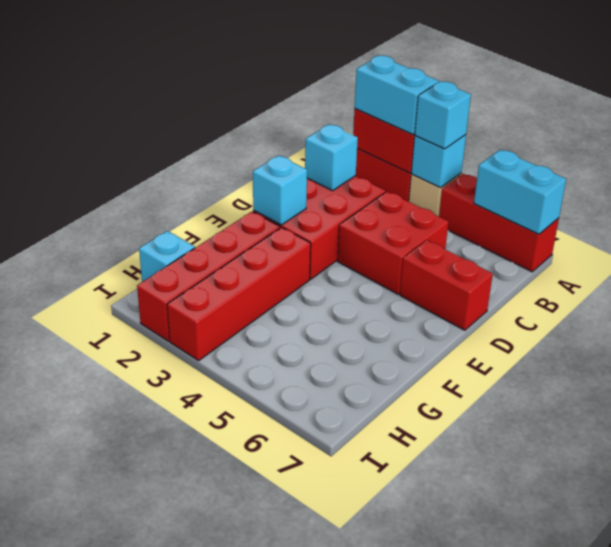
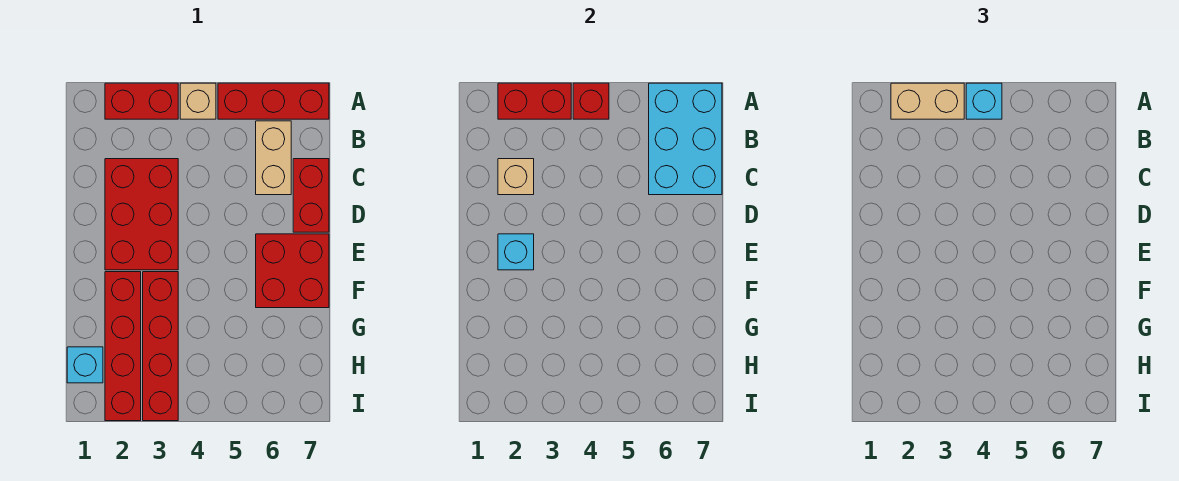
cyan brick A2:A3 level 3 -> tan brick A2:A3 level 3
cyan brick A4 level 2 -> red brick A4 level 2
cyan brick A6:A7 level 2 -> cyan brick A6:C7 level 2
none -> tan brick B6:C6 level 1
cyan brick C2 level 2 -> tan brick C2 level 2
red brick C4:D5 level 1 -> red brick E6:F7 level 1
red brick D6:D7 level 1 -> red brick C7:D7 level 1

